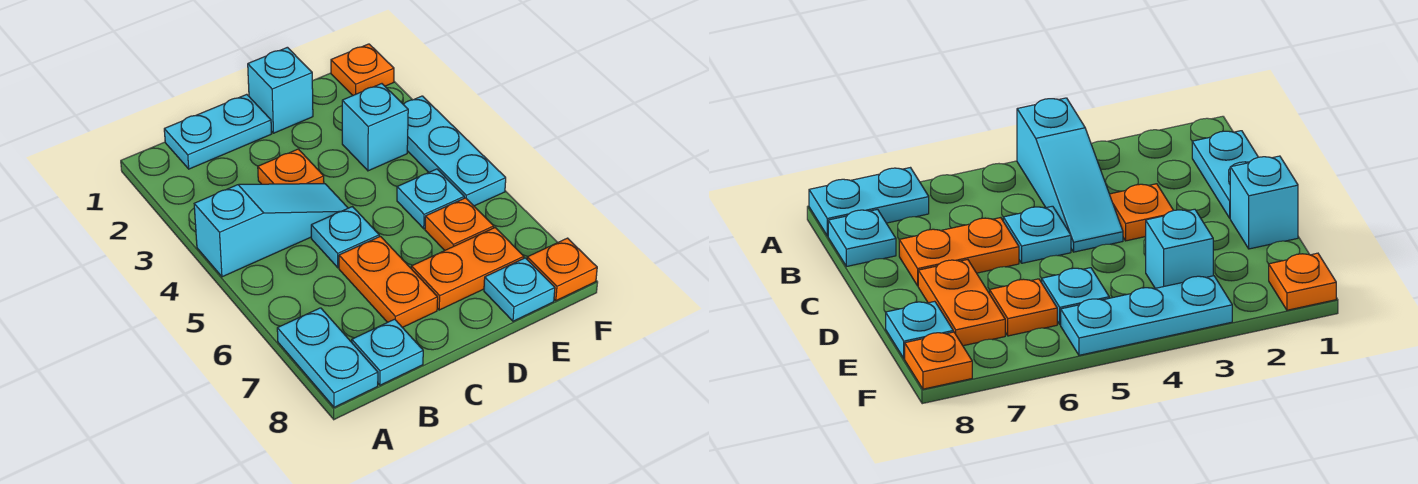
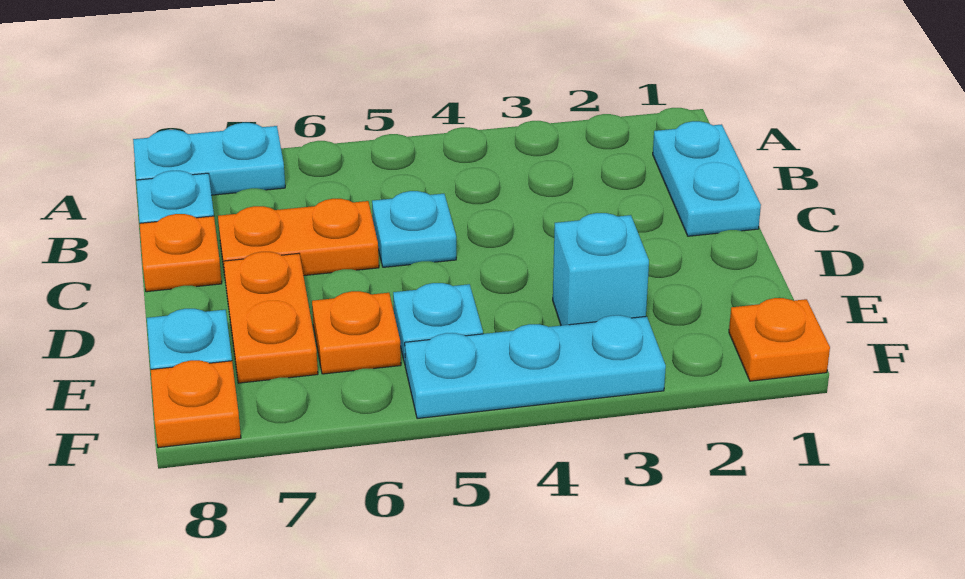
cyan slope A4:C4 level 1 top A -> none
orange plate C3 level 1 -> orange plate C8 level 1
cyan brick D1 level 1 -> none

